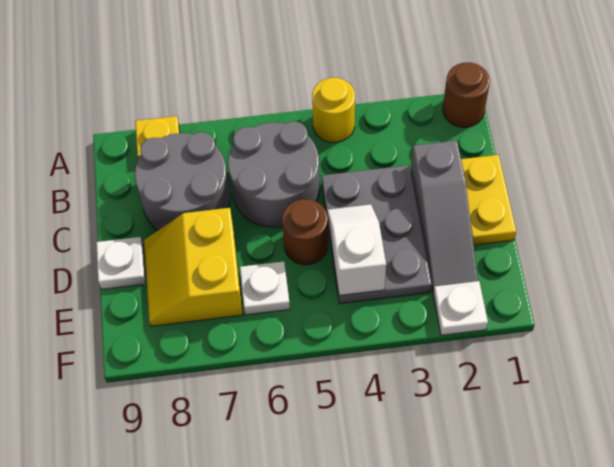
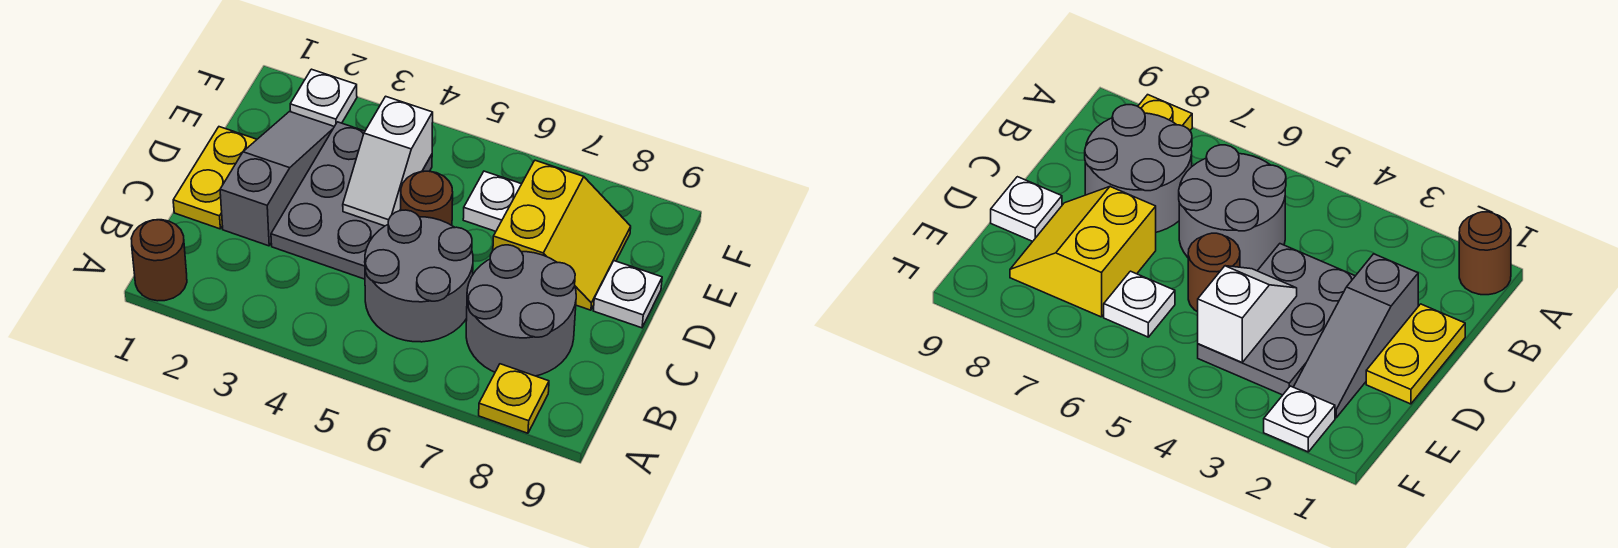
yellow round brick A4 level 1 -> none

